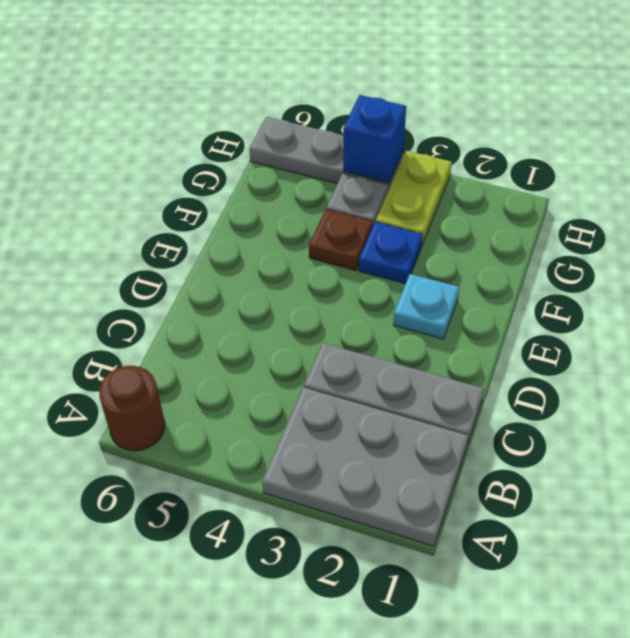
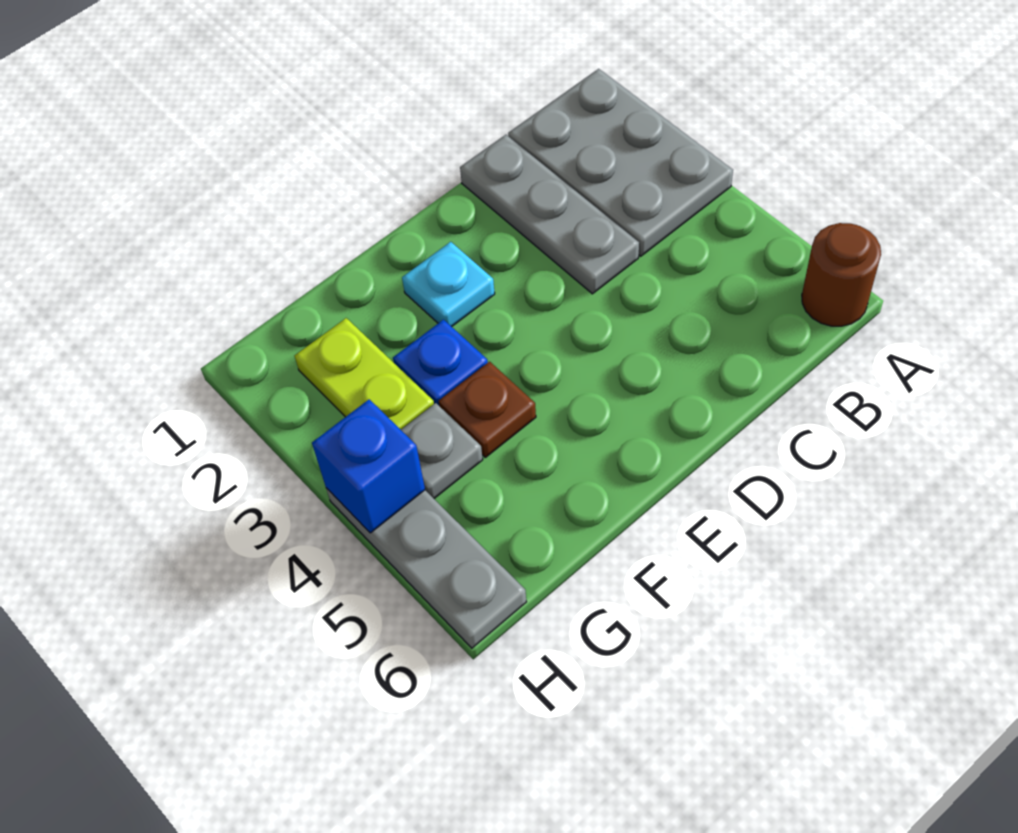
lime plate G3:H3 level 1 -> lime plate G2:G3 level 1

